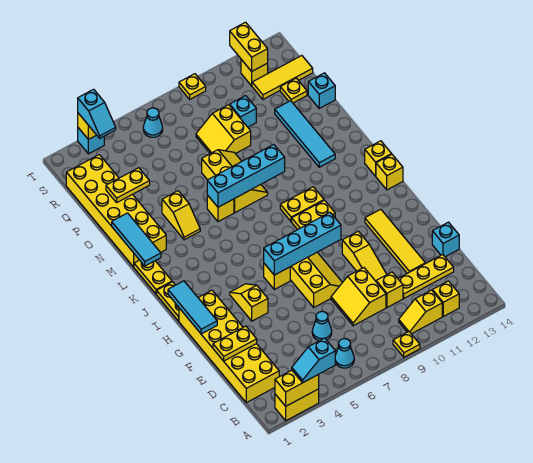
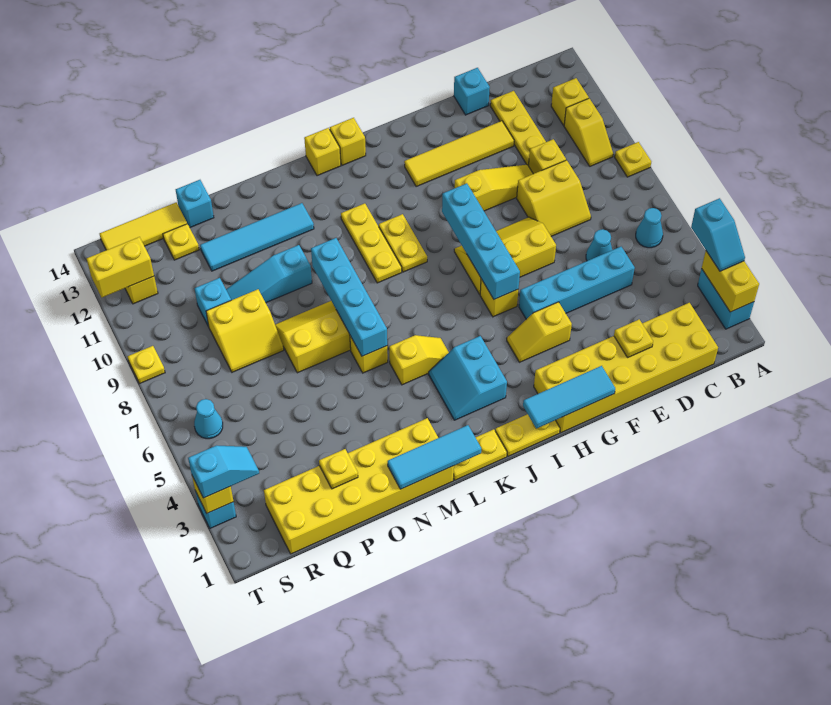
yellow brick A2:A3 level 1 -> cyan brick A2:A3 level 1
none -> cyan brick D5:G5 level 1
yellow plate E1:E2 level 2 -> yellow plate E2 level 2
none -> cyan slope J3:K4 level 1 top J
yellow plate K9:K10 level 1 -> yellow plate K9:K11 level 1
yellow slope M4:N4 level 1 top N -> yellow slope K5:L5 level 1 top L
none -> cyan slope N10:P10 level 1 top N
yellow plate P2:P3 level 2 -> yellow plate P2 level 2
yellow tile R12:R14 level 1 -> yellow tile Q14:S14 level 1

